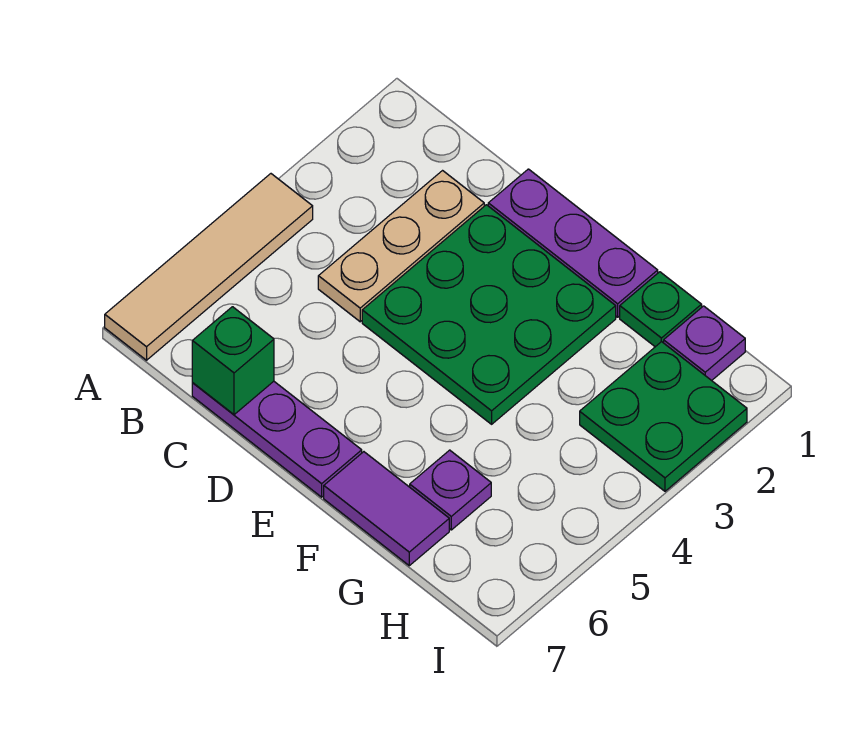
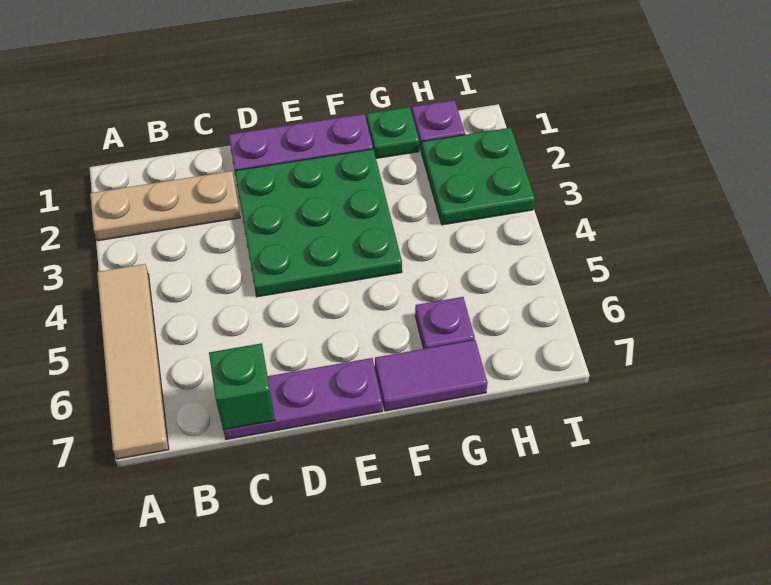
tan plate C2:C4 level 1 -> tan plate A2:C2 level 1

